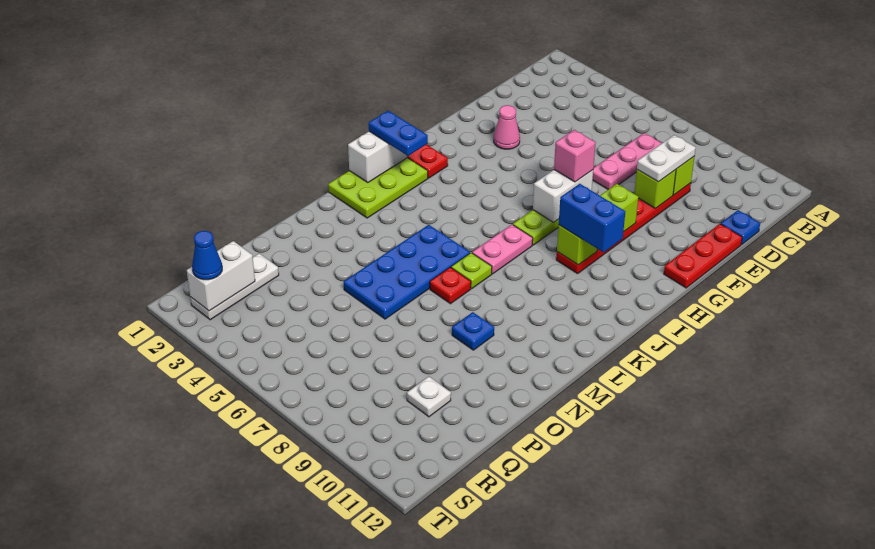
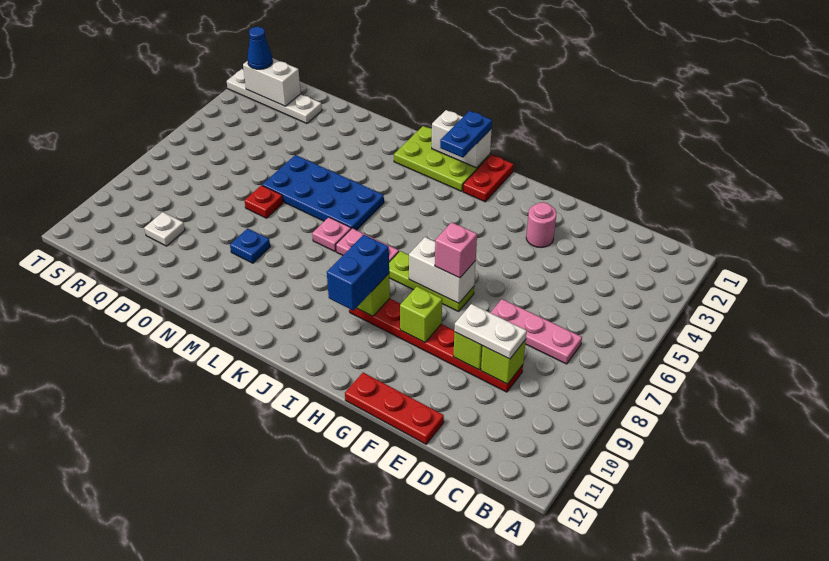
blue plate D12 level 1 -> none
pink cone F3 level 1 -> pink round brick F3 level 1
lime plate L7 level 1 -> pink plate L7 level 1
red plate M7 level 1 -> red plate O7 level 1
white plate Q2:S2 level 1 -> white plate Q2:T2 level 1

